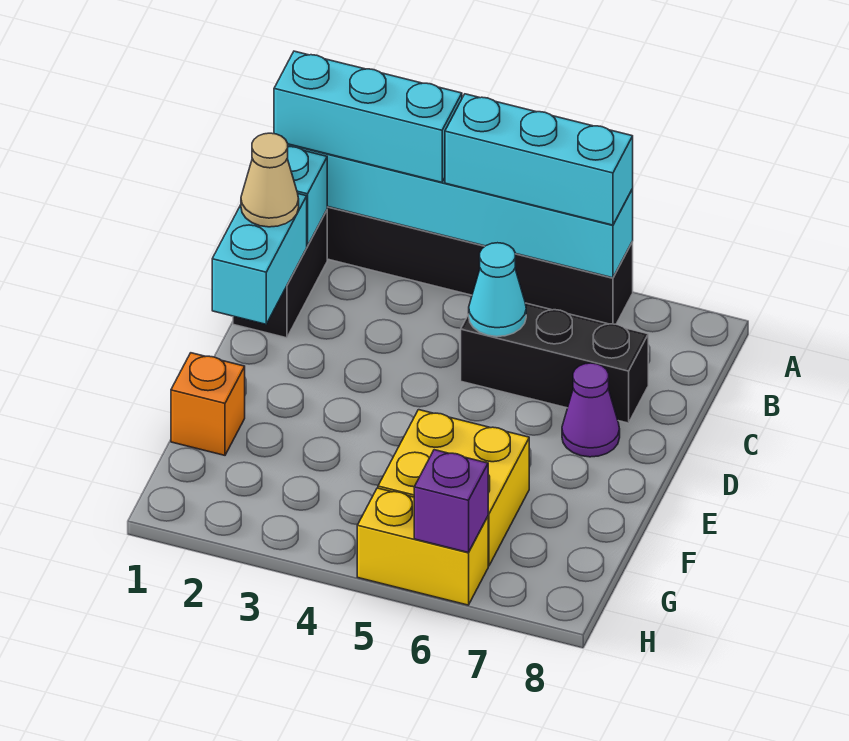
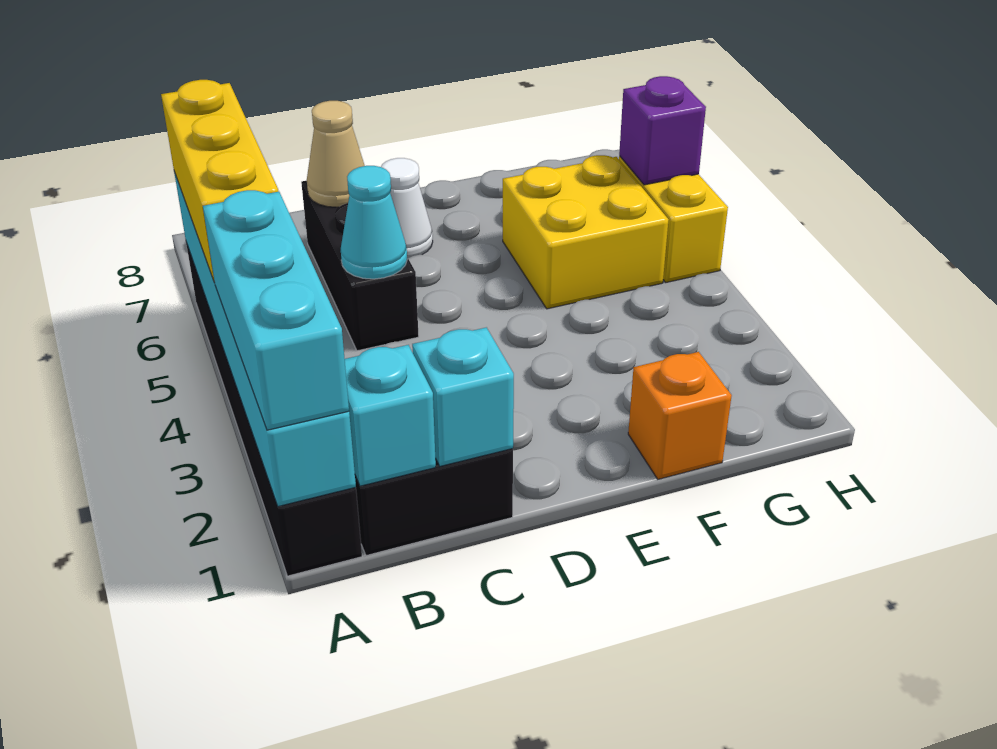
cyan brick A4:A6 level 3 -> yellow brick A4:A6 level 3
cyan brick C1:D1 level 2 -> cyan brick C1 level 2
tan cone C1 level 3 -> tan cone C7 level 2
purple cone D7 level 1 -> white cone D7 level 1

